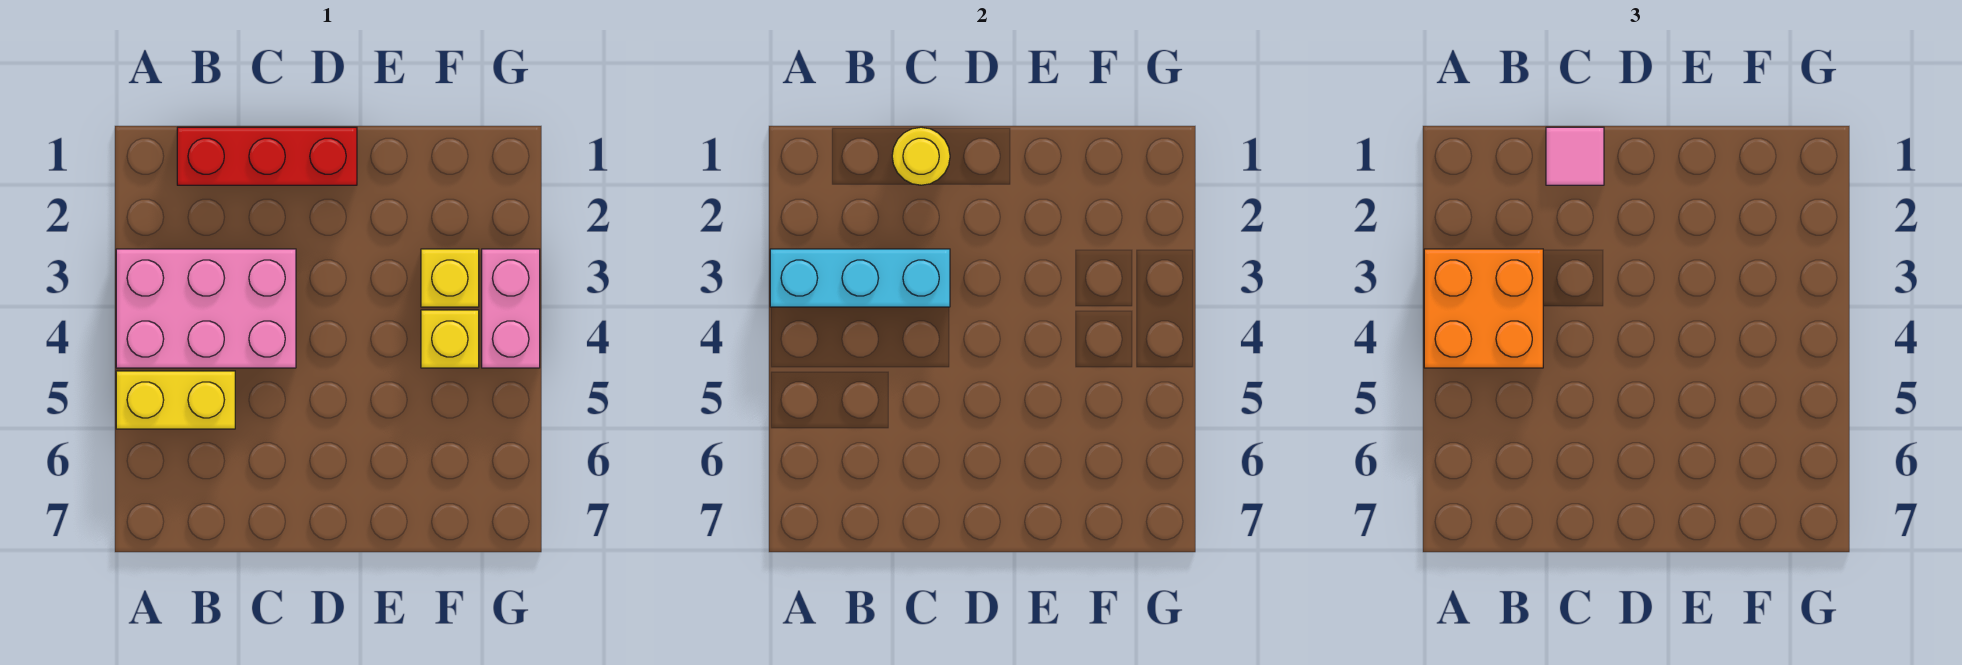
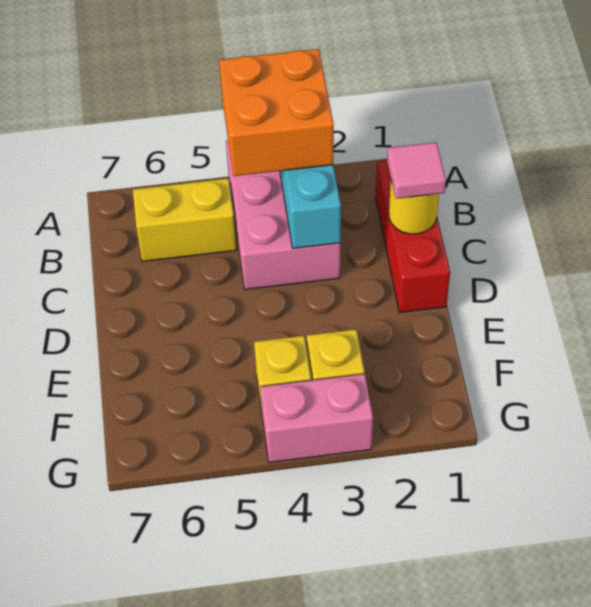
yellow brick A5:B5 level 1 -> yellow brick B5:B6 level 1

